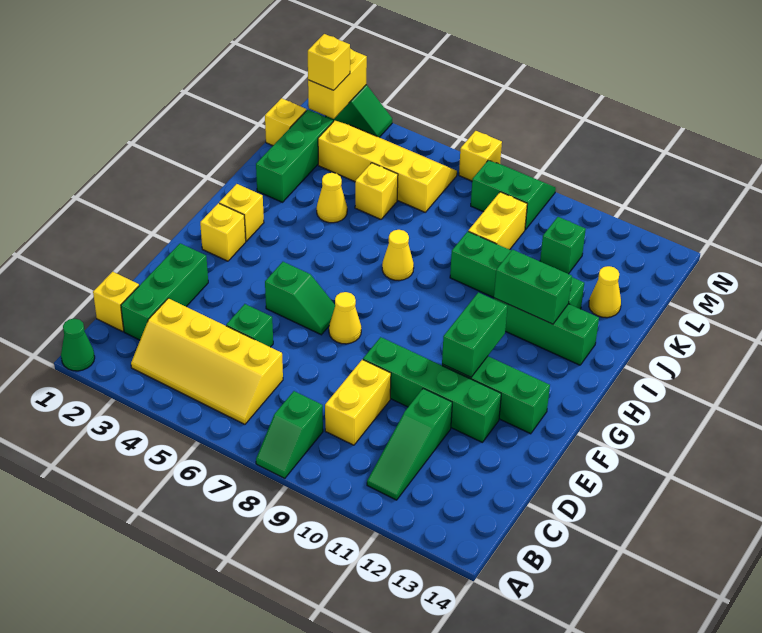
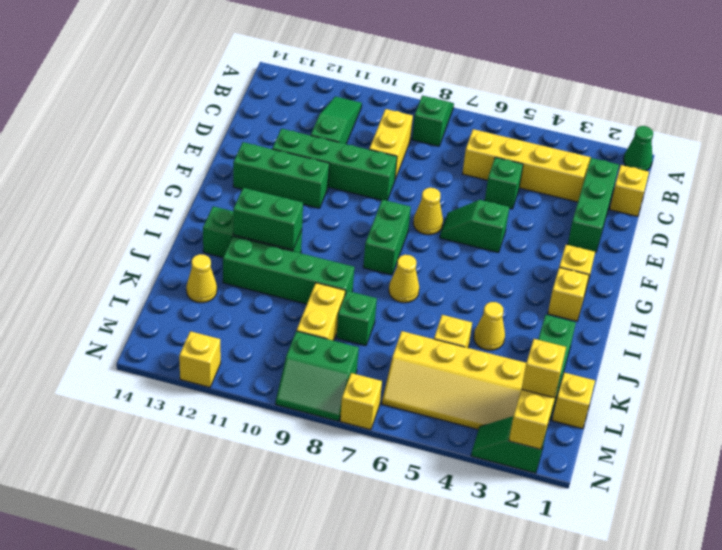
green brick F11:G11 level 2 -> green brick G8:H8 level 1
green brick L11 level 1 -> green brick K8 level 1
none -> yellow brick N12 level 1

